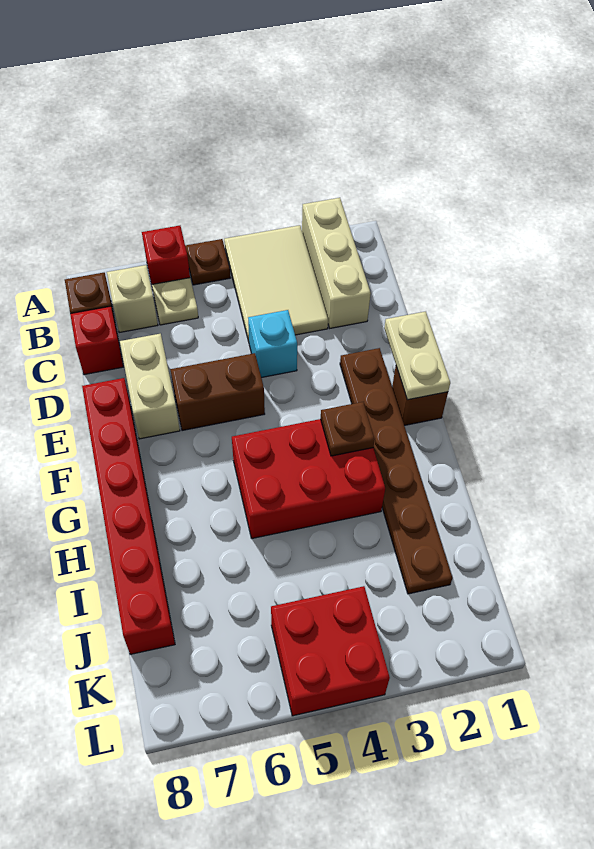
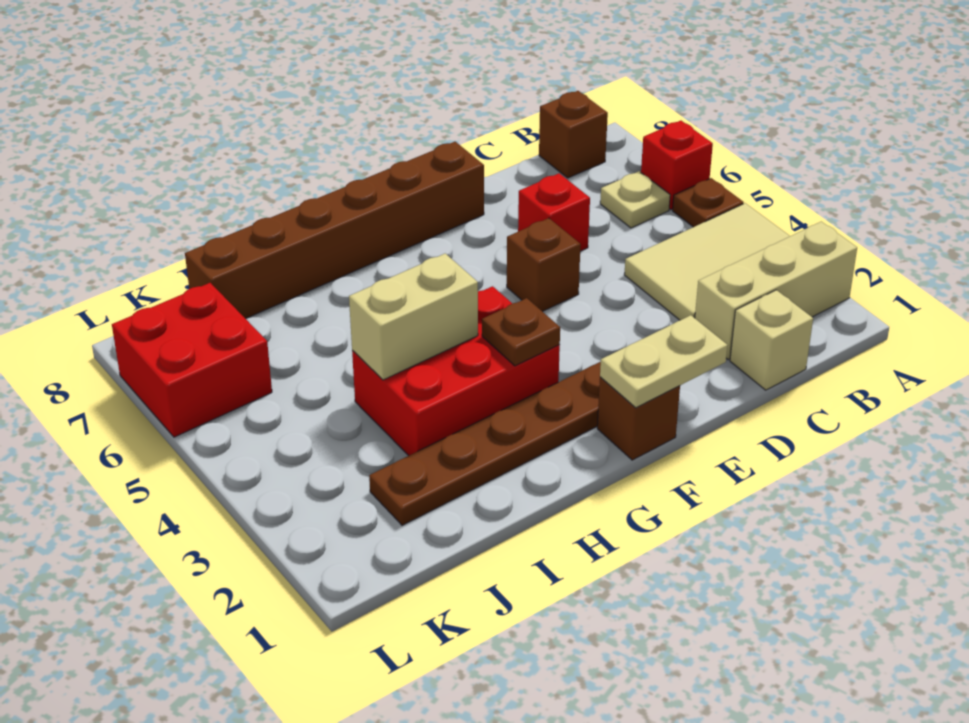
tan brick B7 level 1 -> tan brick C1 level 1
red brick C8 level 1 -> red brick D6 level 1
cyan brick D4 level 1 -> none
tan brick D7:E7 level 1 -> tan brick H4:I4 level 2
brown brick E5:E6 level 1 -> brown brick E5 level 1
red brick E8:J8 level 1 -> brown brick E8:J8 level 1
red brick G3:H5 level 1 -> red brick G3:I4 level 1
red brick K4:L5 level 1 -> red brick K6:L7 level 1

